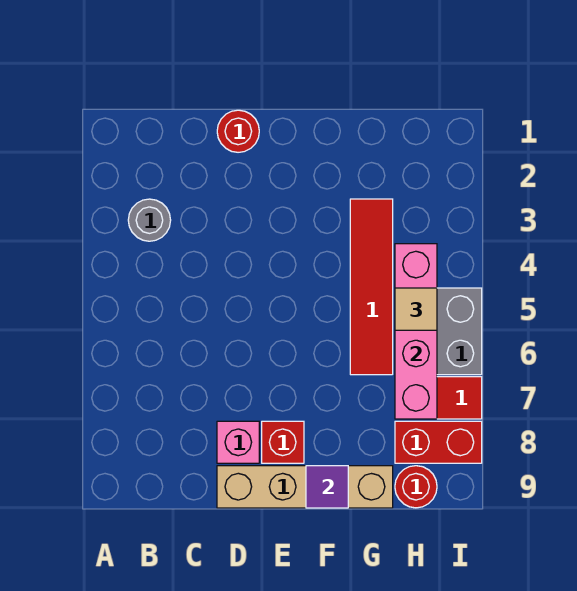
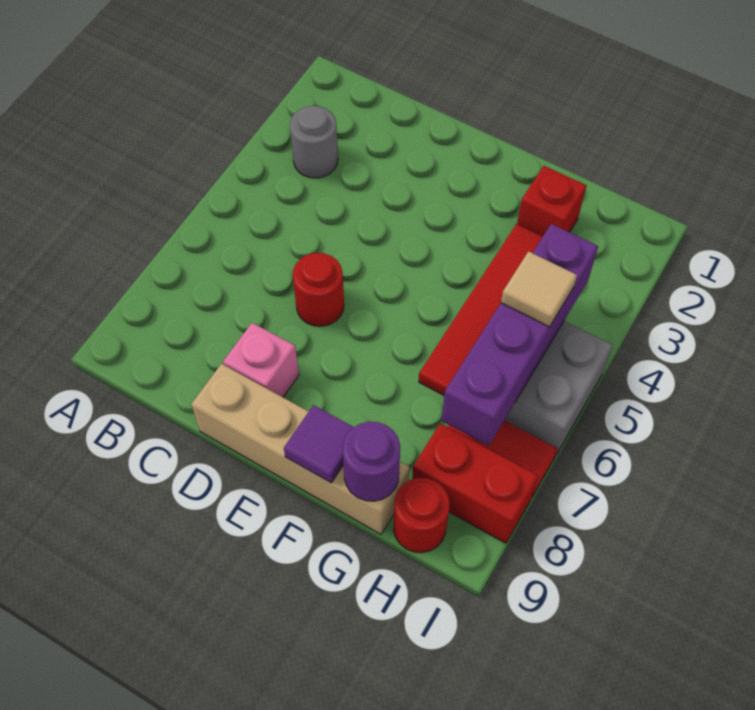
red round brick D1 level 1 -> red round brick D6 level 1
red brick E8 level 1 -> red brick G2 level 1
none -> purple round brick G9 level 2
pink brick H4:H7 level 2 -> purple brick H4:H7 level 2

